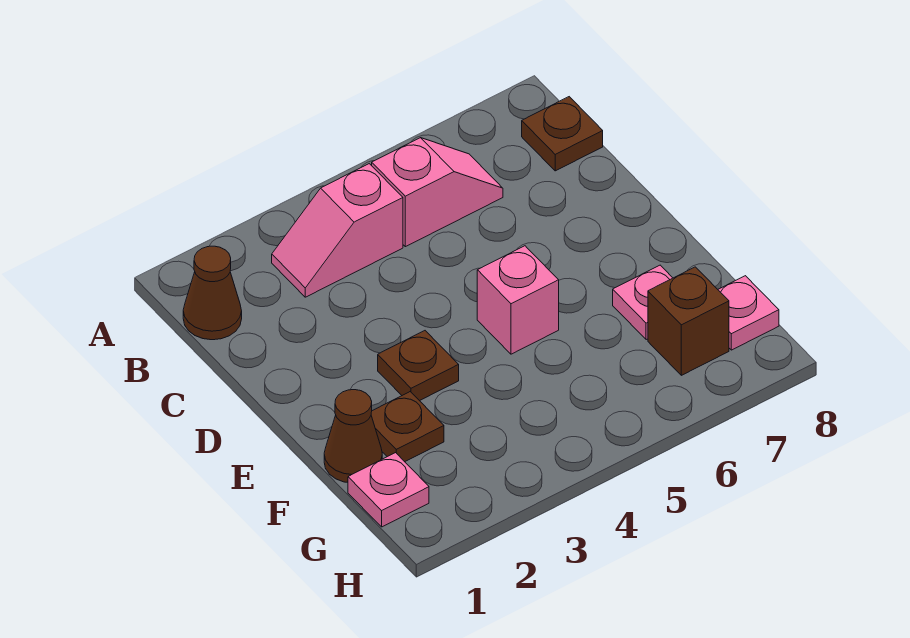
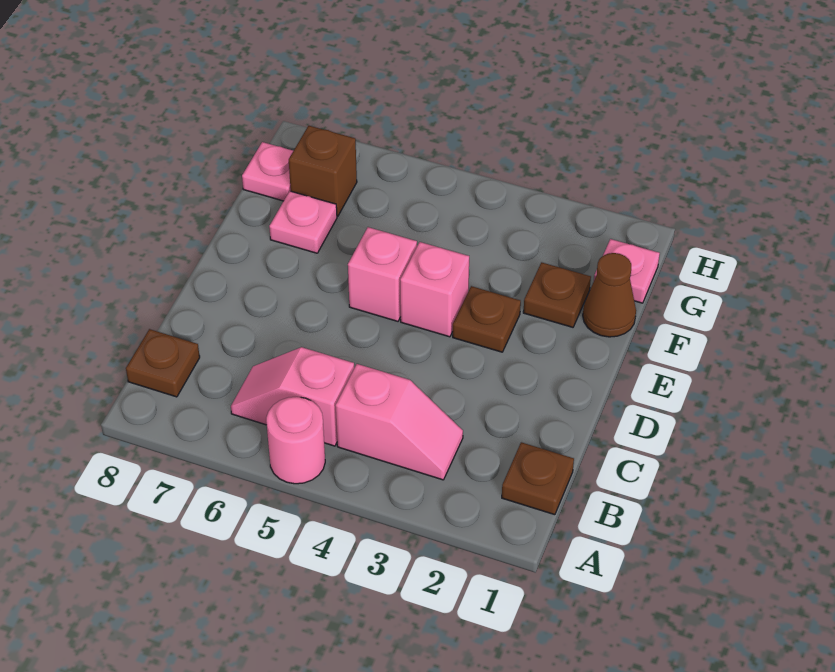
none -> pink round brick A5 level 1
brown cone B1 level 1 -> brown plate B1 level 1
none -> pink brick E4 level 1

